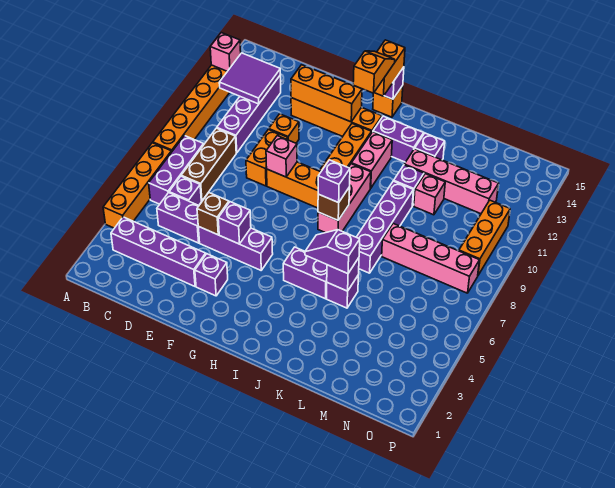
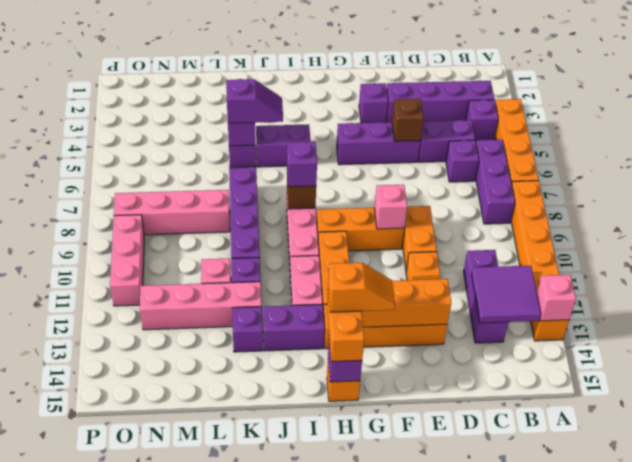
brown brick C7:C9 level 1 -> none
purple brick C10:C13 level 1 -> purple brick C11:C13 level 1
purple brick F5 level 2 -> purple brick B4 level 1
orange slope H13:H14 level 4 top 13 -> orange slope G14:H14 level 4 top H
orange brick O9:O11 level 1 -> pink brick O9:O11 level 1

